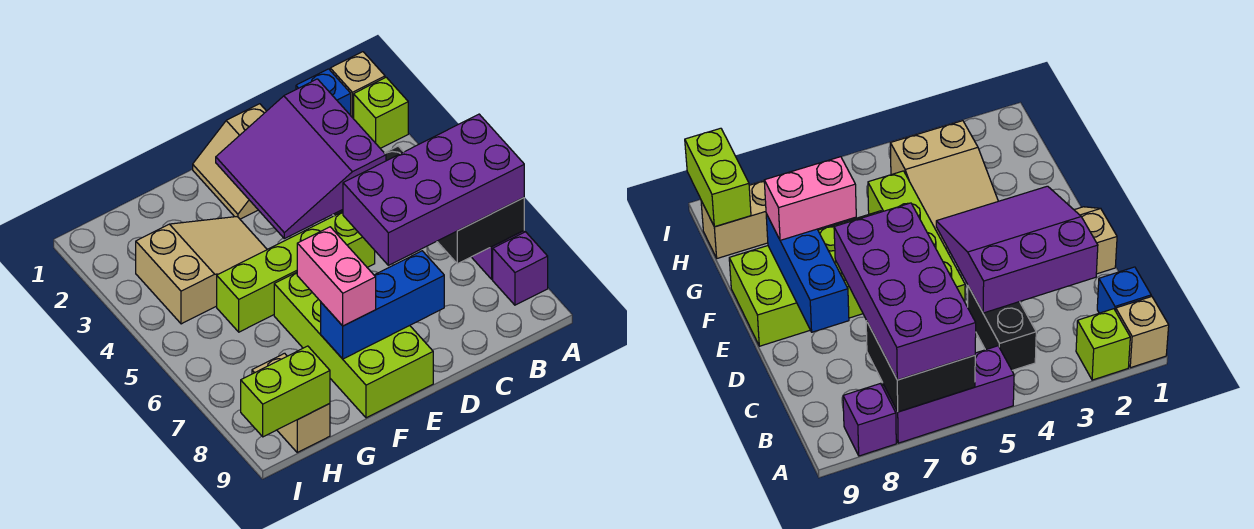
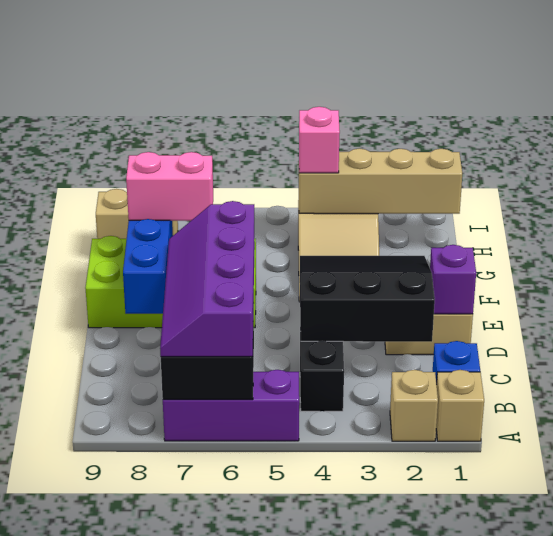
lime brick A2 level 1 -> tan brick A2 level 1
purple brick A6:D7 level 3 -> purple slope A6:D7 level 3 top 6
purple brick A8 level 1 -> purple brick D1 level 2
purple slope C2:E4 level 2 top C -> black slope C2:E4 level 2 top C
lime brick D5:G5 level 1 -> none
none -> tan brick H1:H4 level 2
none -> pink brick H4 level 3
lime brick H9:I9 level 2 -> none

